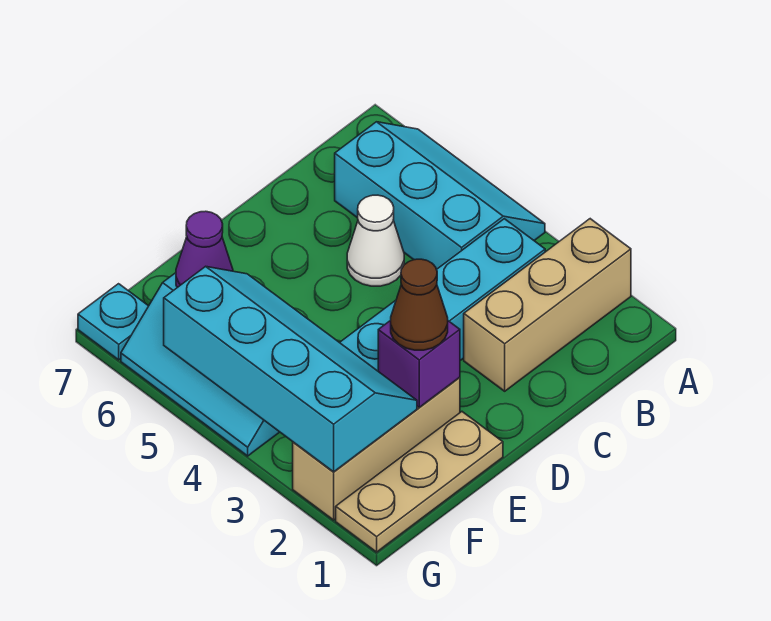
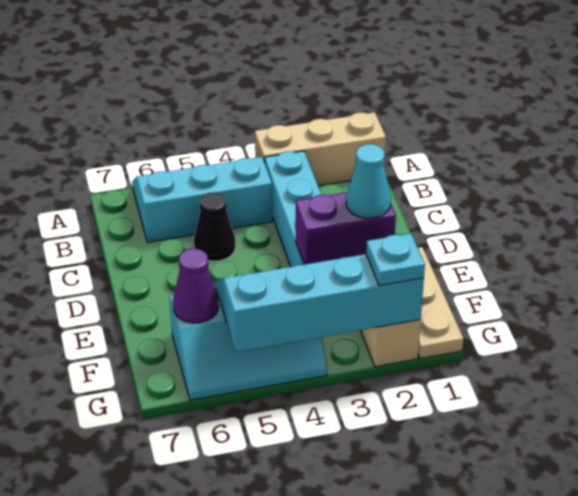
tan brick A2:C2 level 1 -> tan brick A1:A3 level 1
white cone C5 level 1 -> black cone C5 level 1
purple brick E2 level 2 -> purple brick E2:E3 level 2
brown cone E2 level 3 -> cyan cone E2 level 3
cyan plate G7 level 1 -> cyan plate G2 level 3

